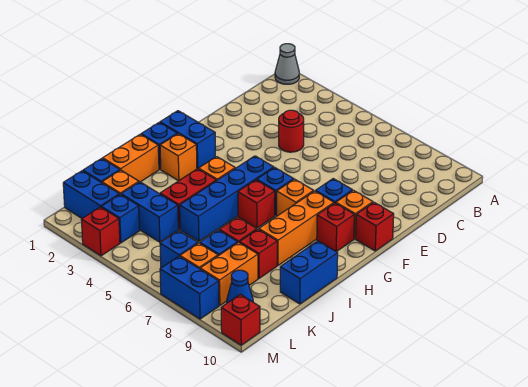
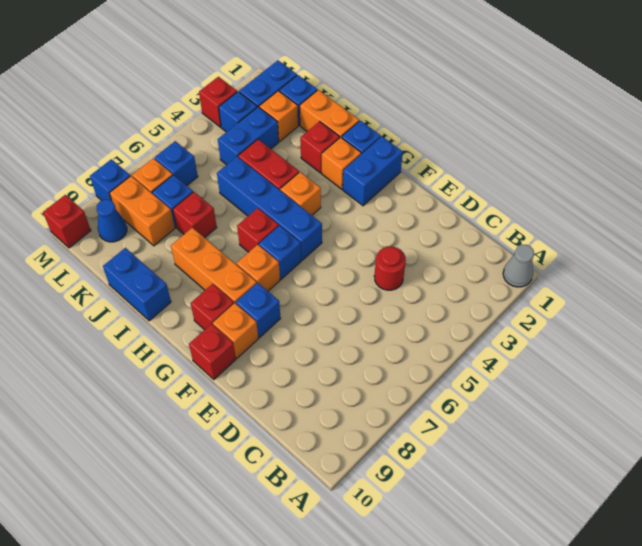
red brick J8 level 1 -> red brick I2 level 1
blue brick M7:M8 level 1 -> blue brick M8 level 1

